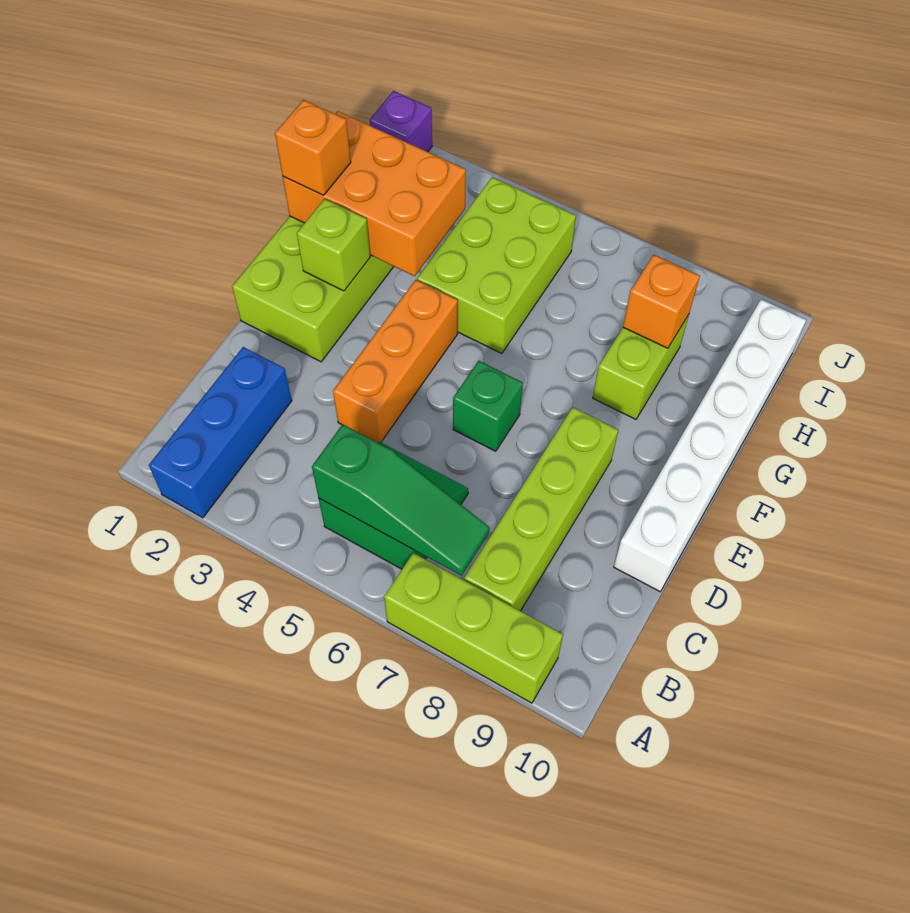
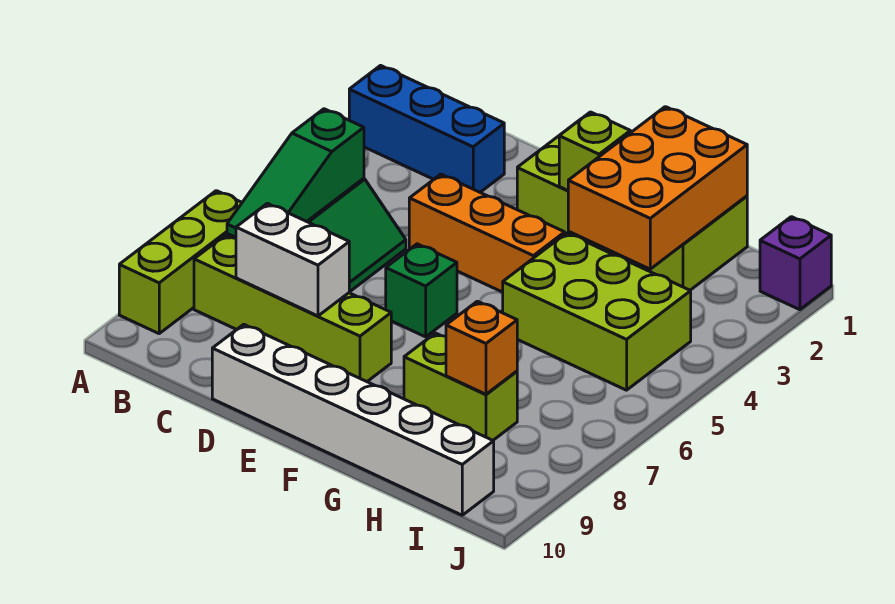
none -> white brick C8:D8 level 2
orange brick G1 level 3 -> none

